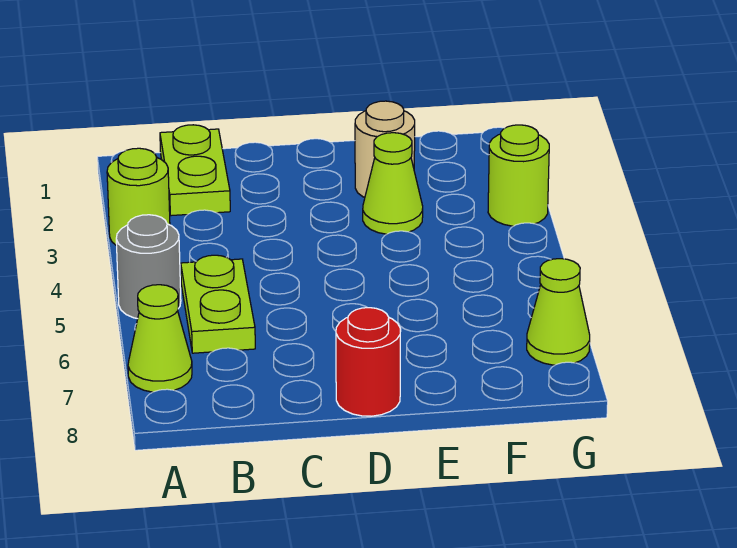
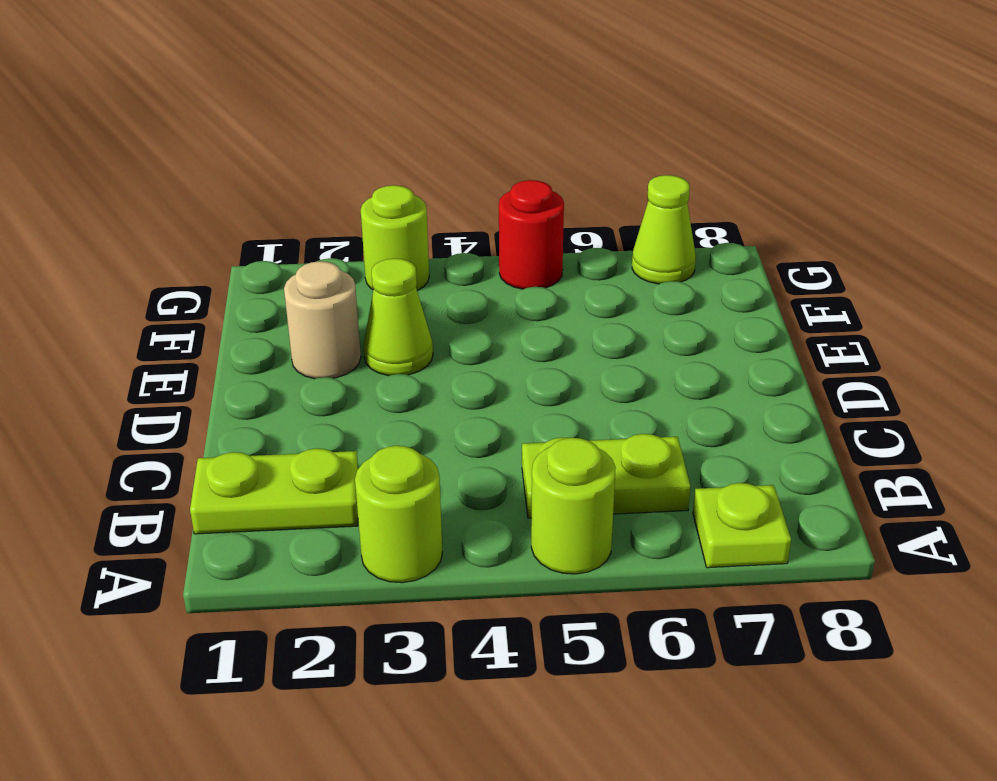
grey round brick A5 level 1 -> lime round brick A5 level 1
lime cone A7 level 1 -> lime plate A7 level 1
red round brick D8 level 1 -> red round brick G5 level 1

